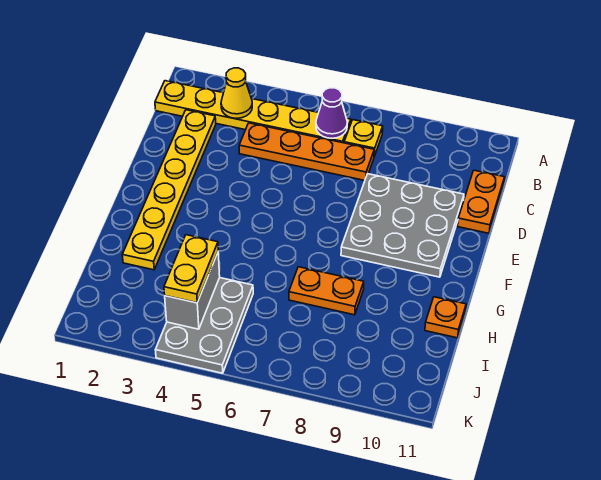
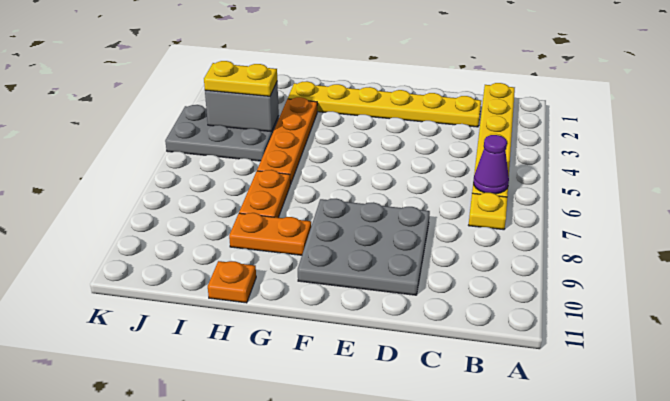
yellow cone B3 level 2 -> none
orange plate C4:C7 level 1 -> orange plate H3:H6 level 1
orange plate C11:D11 level 1 -> orange plate G9:H9 level 1

